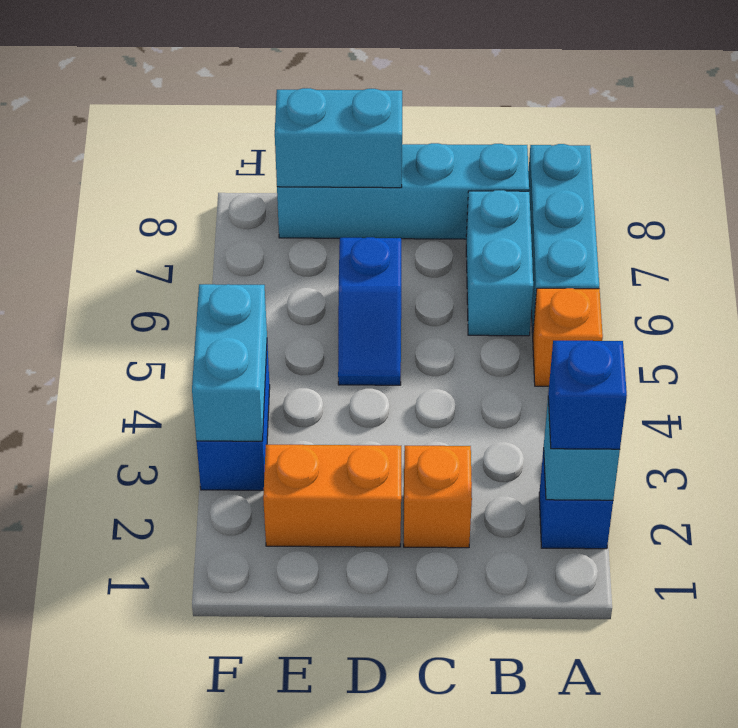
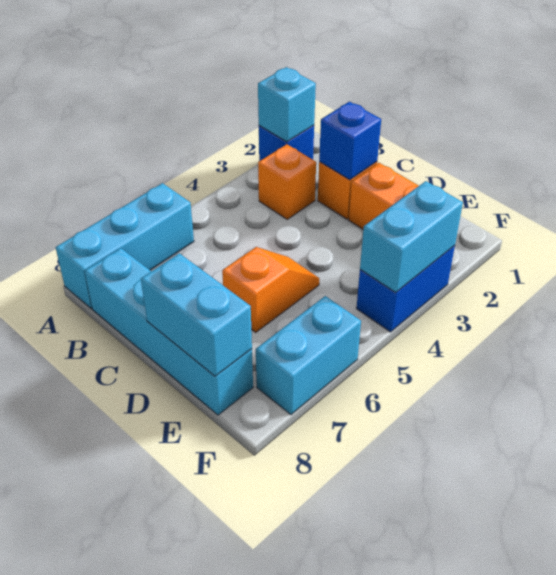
blue brick A2 level 3 -> blue brick C2 level 2
orange brick A5 level 1 -> orange brick B3 level 1
cyan brick B6:B7 level 1 -> cyan brick F6:F7 level 1
blue slope D5:D6 level 1 top 6 -> orange slope D5:D6 level 1 top 6

